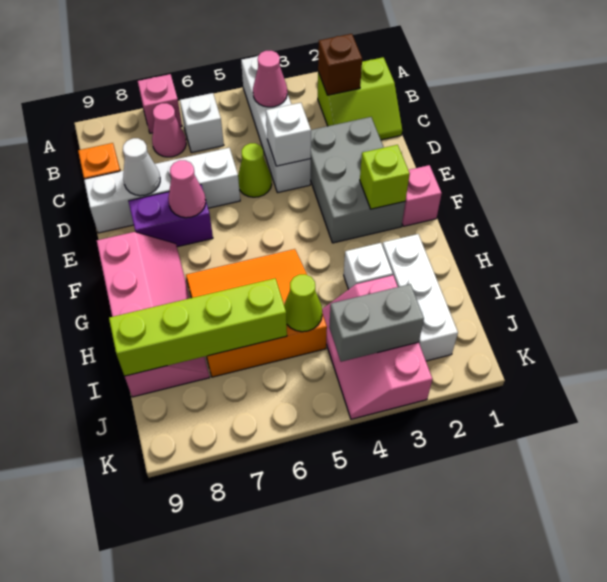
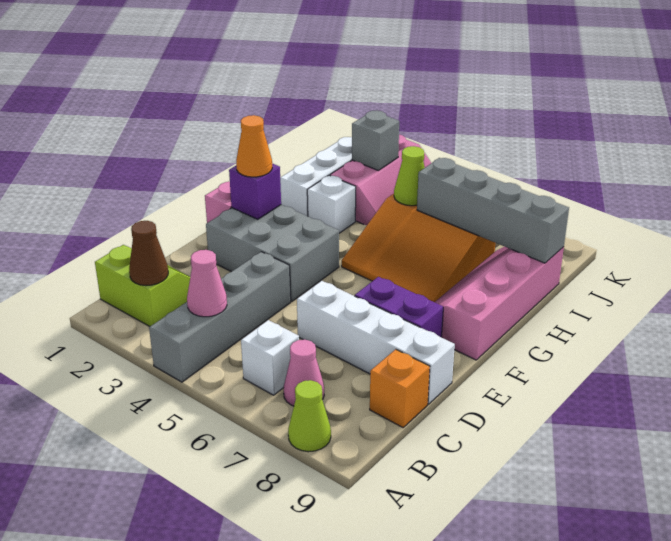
white brick A4:D4 level 1 -> grey brick A4:D4 level 1
pink brick A7 level 1 -> none
brown brick B2 level 2 -> brown cone B2 level 2
grey brick D2:F3 level 1 -> grey brick E2:F4 level 1
white brick D4 level 2 -> none
lime cone D5 level 1 -> lime cone A8 level 1
white cone D8 level 2 -> none
pink cone E7 level 2 -> none
lime brick F2 level 2 -> purple brick F2 level 2
none -> orange cone F2 level 3
lime brick I6:I9 level 2 -> grey brick I6:I9 level 2
grey brick J3:J4 level 2 -> grey brick J3 level 2

